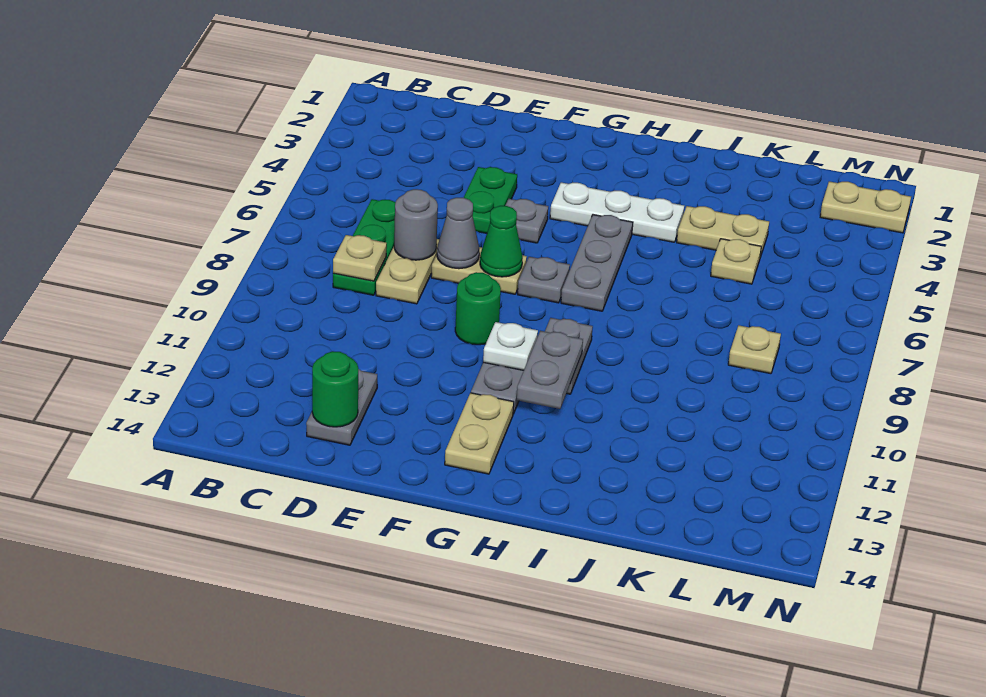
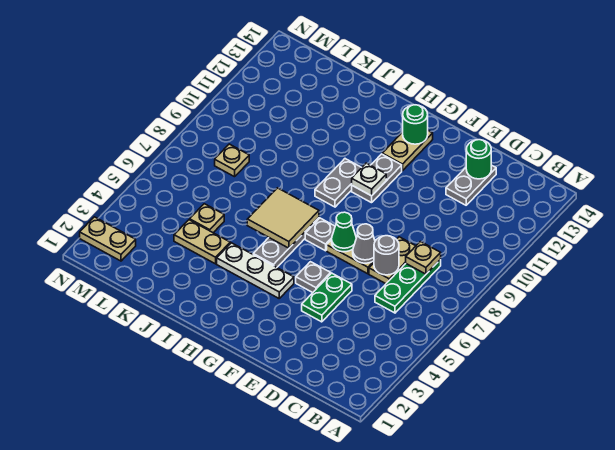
green round brick F9 level 1 -> green round brick G13 level 2
none -> tan tile H6:I7 level 2
grey plate H10:H11 level 2 -> none

